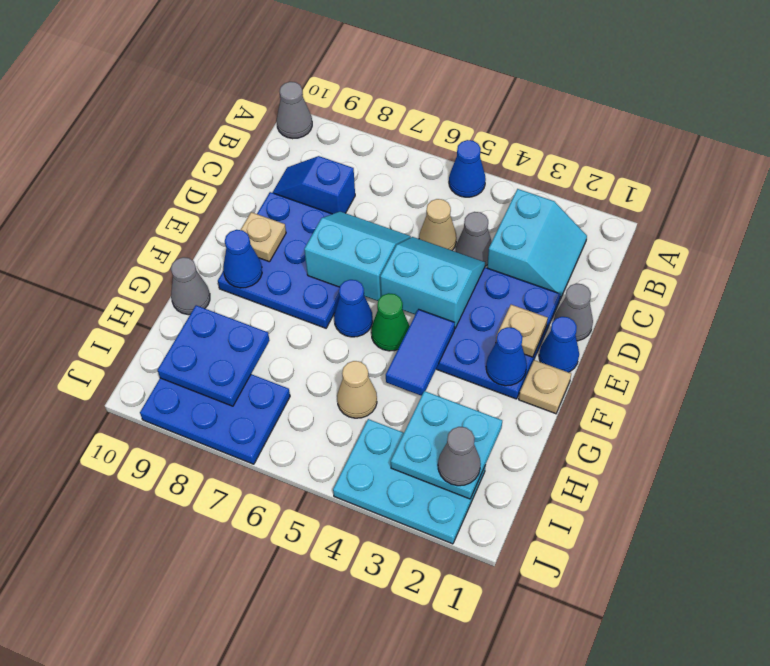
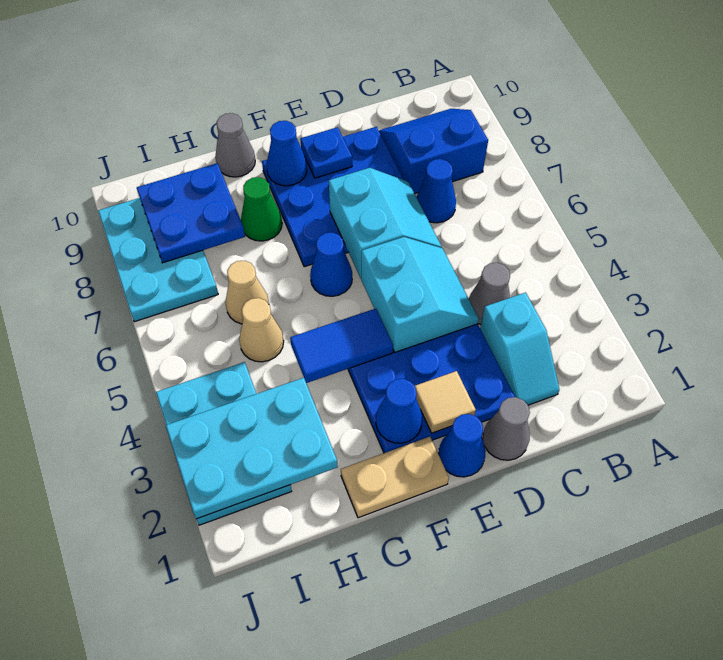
blue cone A5 level 1 -> blue cone C7 level 1
grey cone A10 level 1 -> none
cyan slope B2:C3 level 1 top 3 -> cyan slope C2:C3 level 1 top 3
tan cone C5 level 1 -> tan cone H6 level 1
blue slope C8:C9 level 1 top 8 -> blue slope B8:C9 level 1 top 8
tan plate E2 level 2 -> tan tile E2 level 2
tan plate E9 level 2 -> blue plate E9 level 2
tan plate F1 level 1 -> tan plate F1:G1 level 1
green cone F5 level 1 -> green cone G8 level 1
cyan plate H2:I3 level 2 -> cyan plate H2:J3 level 2
grey cone I2 level 3 -> none
blue plate I7:J9 level 1 -> cyan plate I7:J9 level 1

